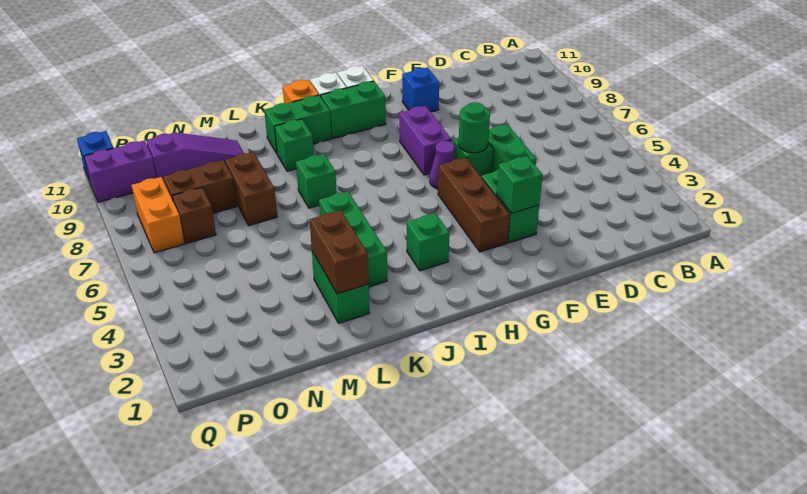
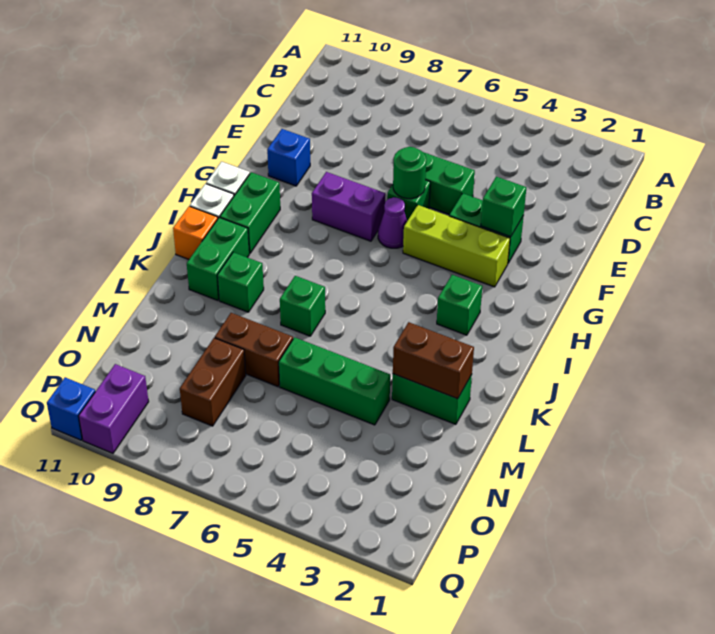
brown brick G3:G5 level 1 -> lime brick G3:G5 level 1
green brick K3:K5 level 1 -> green brick M4:M6 level 1
purple slope M10:O10 level 1 top O -> none
brown brick O7 level 1 -> none
orange brick P7:P8 level 1 -> none

